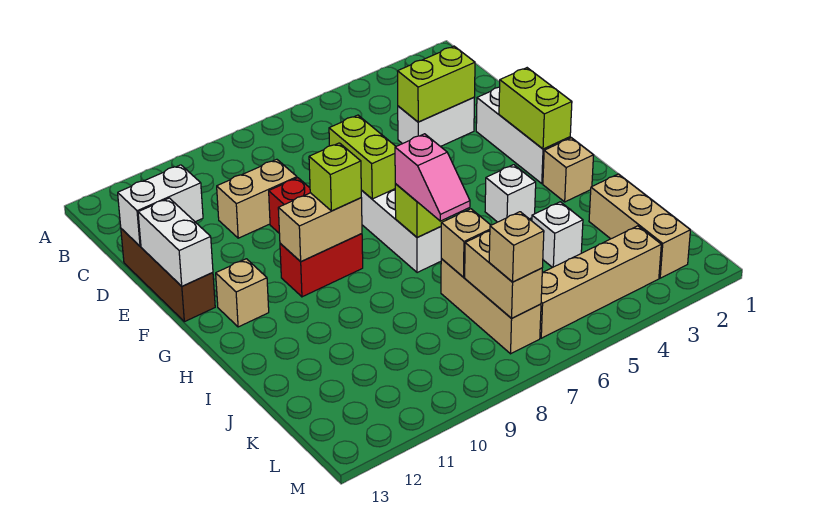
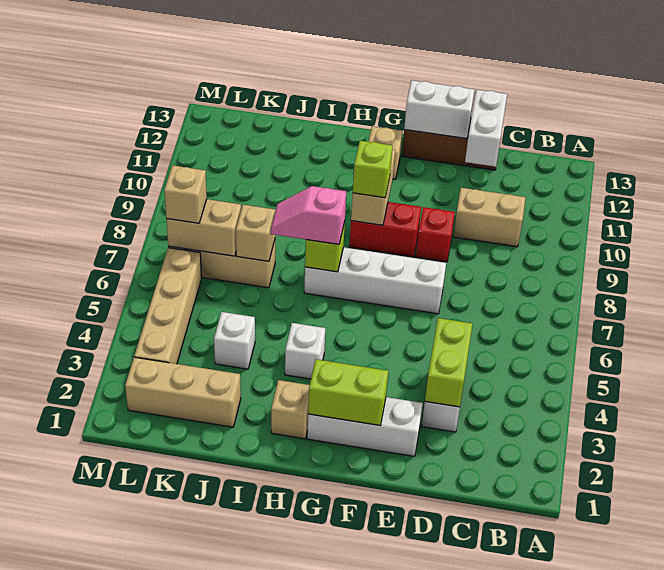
tan brick D9:D10 level 1 -> tan brick C10:D10 level 1
lime brick E7:F7 level 2 -> none
red brick G9:G10 level 1 -> red brick F9:G9 level 1

